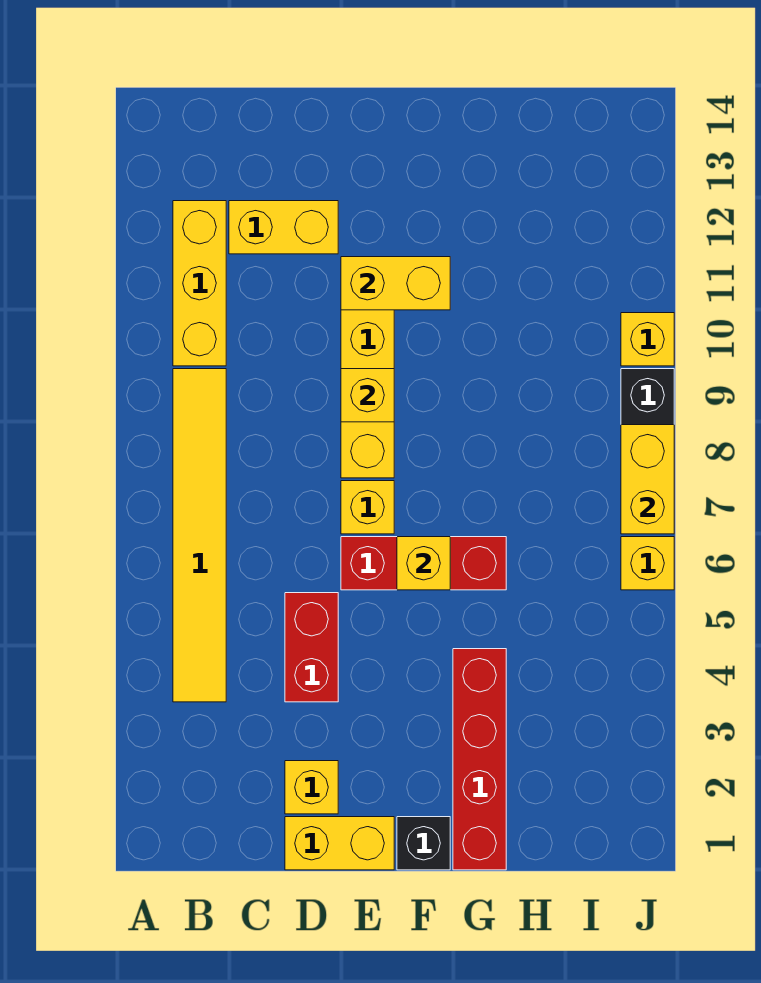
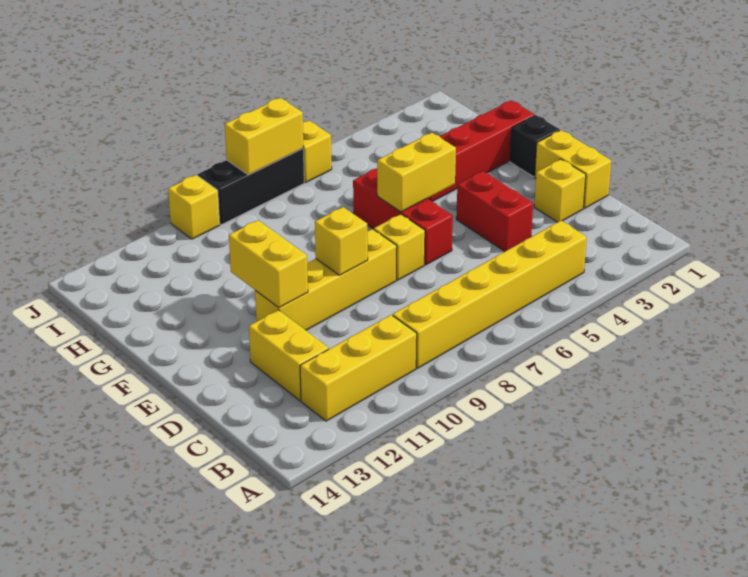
yellow tile B4:B9 level 1 -> yellow brick B4:B9 level 1
red brick D4:D5 level 1 -> red brick D4:E4 level 1
yellow brick F6 level 2 -> yellow brick F5:F6 level 2

